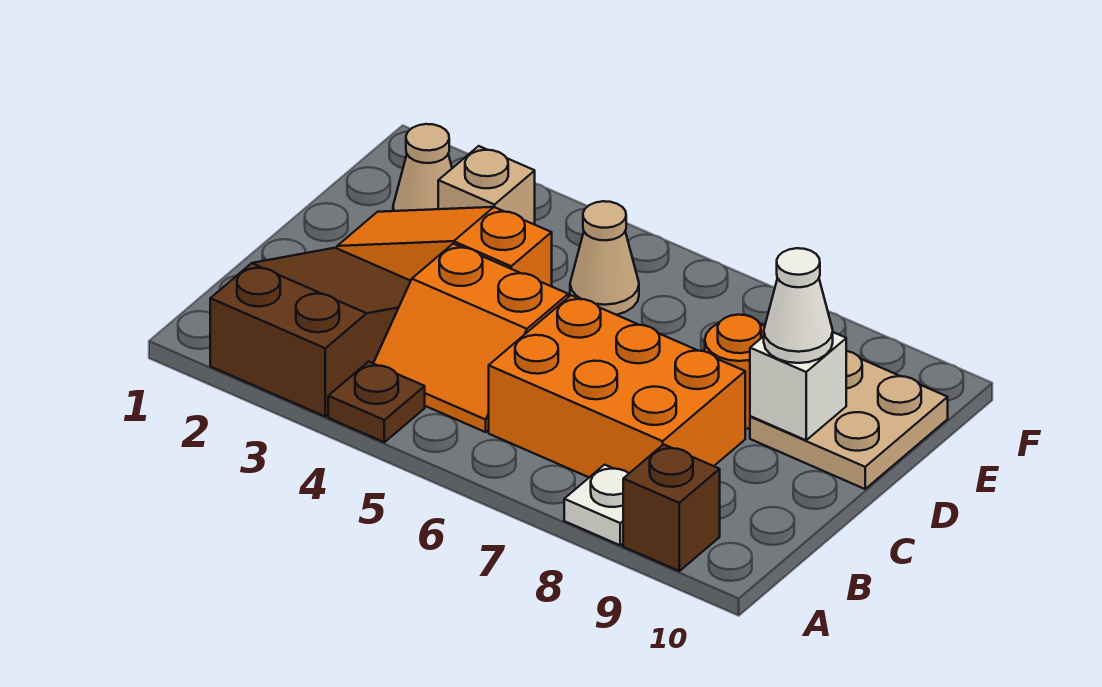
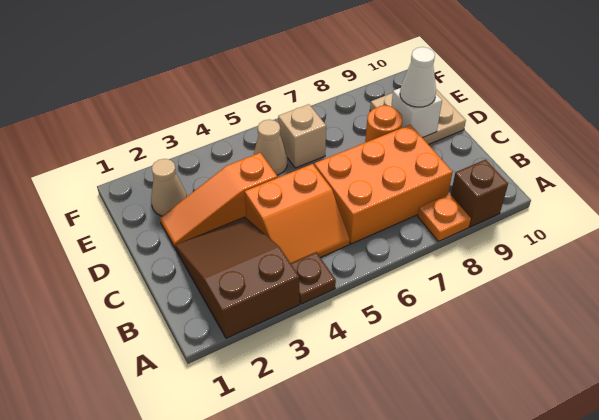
white plate A8 level 1 -> orange plate A8 level 1
tan brick E3 level 1 -> tan brick E6 level 1

